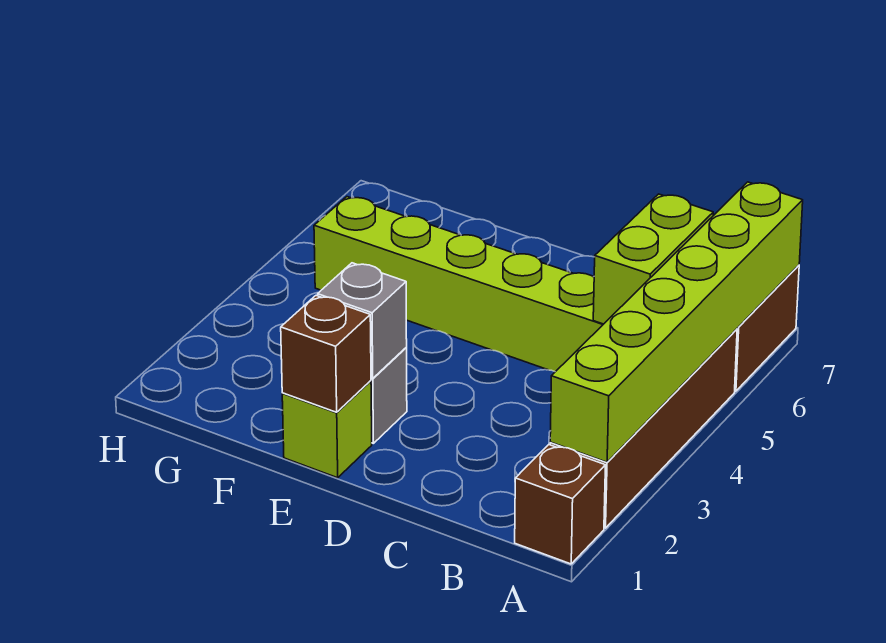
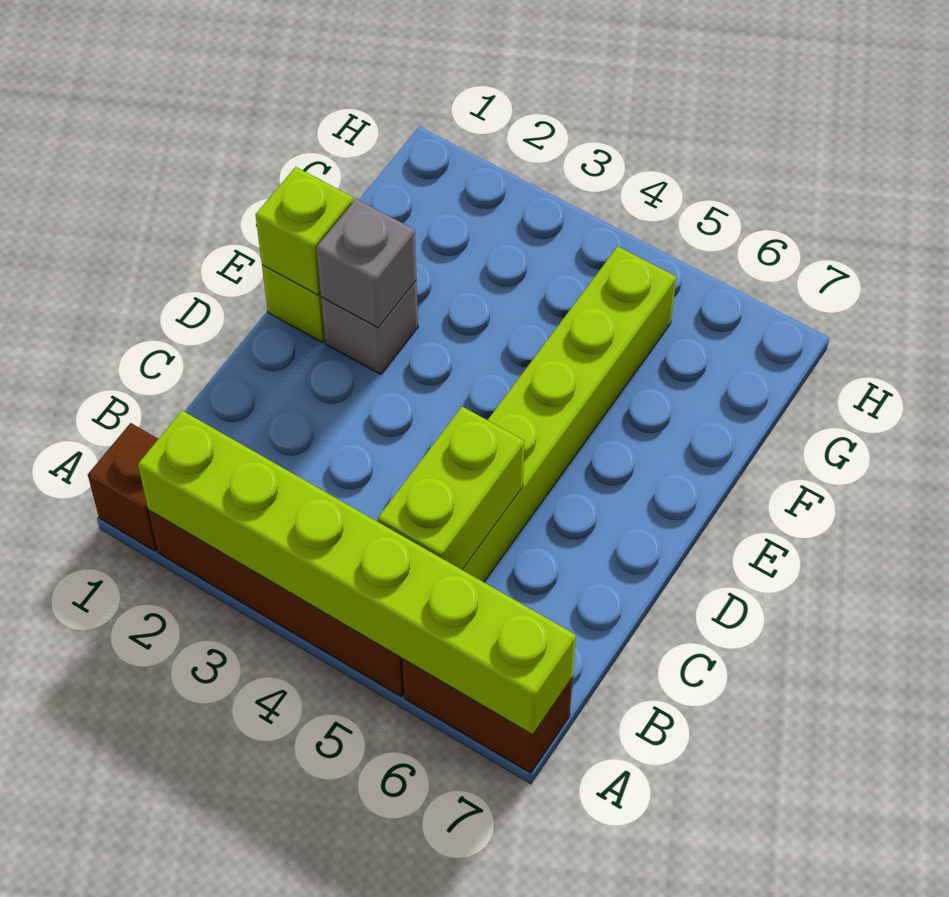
lime brick B5:B6 level 2 -> lime brick B5:C5 level 2
brown brick E1 level 2 -> lime brick E1 level 2

